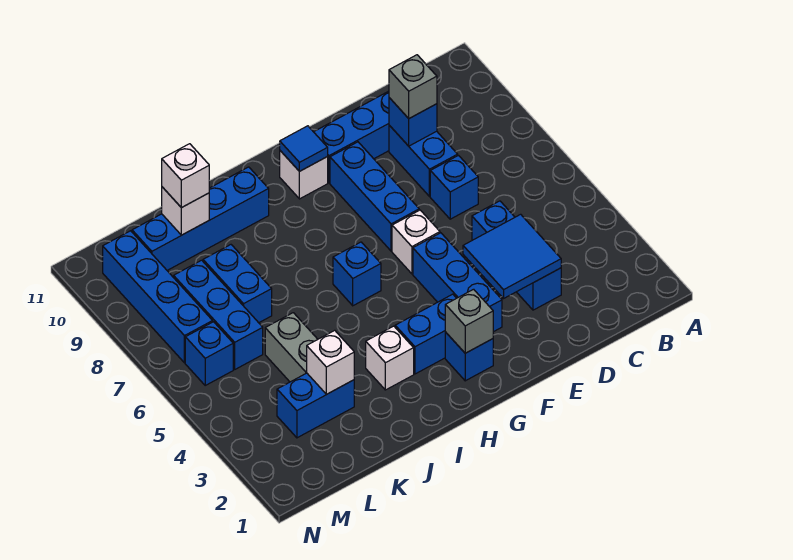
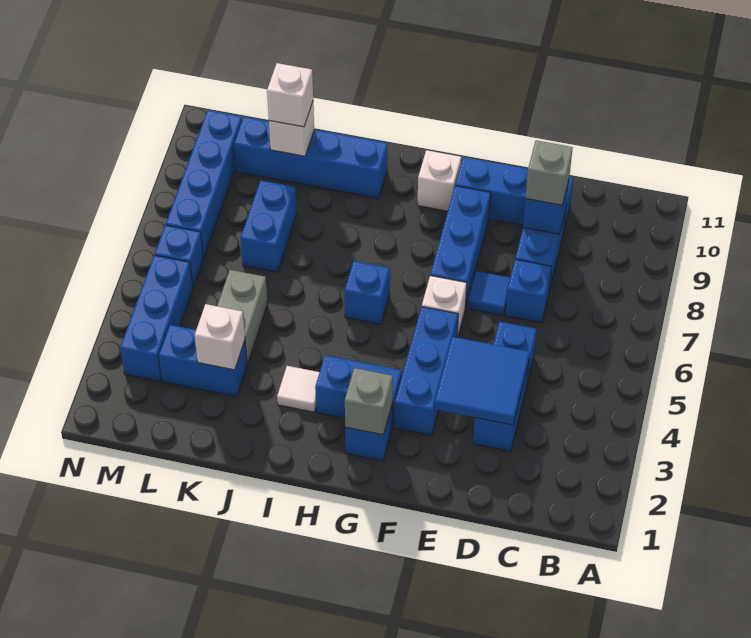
blue tile G10 level 2 -> blue tile E7 level 1
white brick I3 level 1 -> white tile I3 level 1
blue brick L6:L8 level 1 -> blue brick M3:M5 level 1

